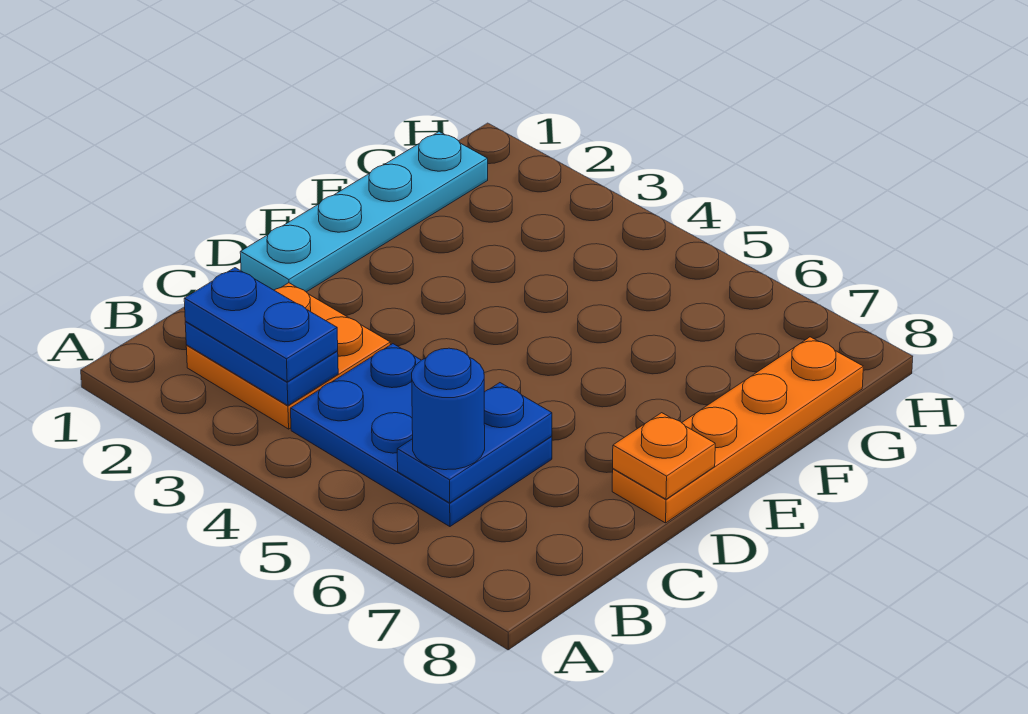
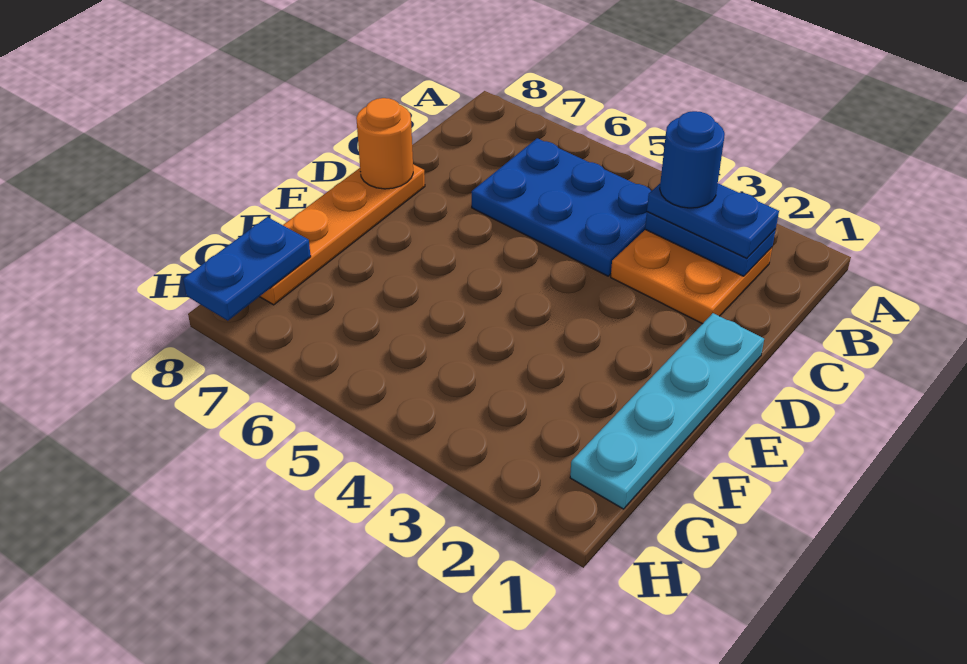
blue plate B6:C6 level 2 -> blue plate G8:H8 level 2
blue round brick B6 level 3 -> blue round brick B3 level 4
orange plate D8 level 2 -> orange round brick D8 level 2

